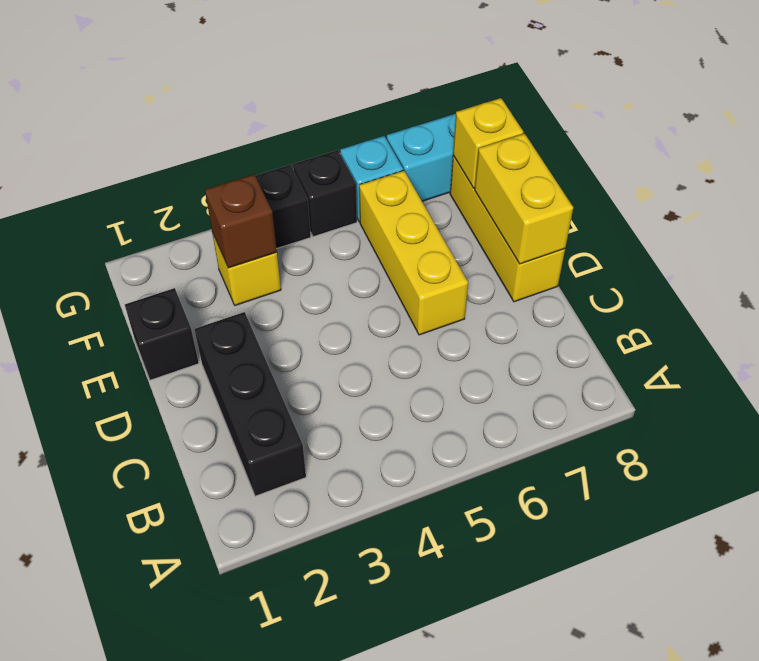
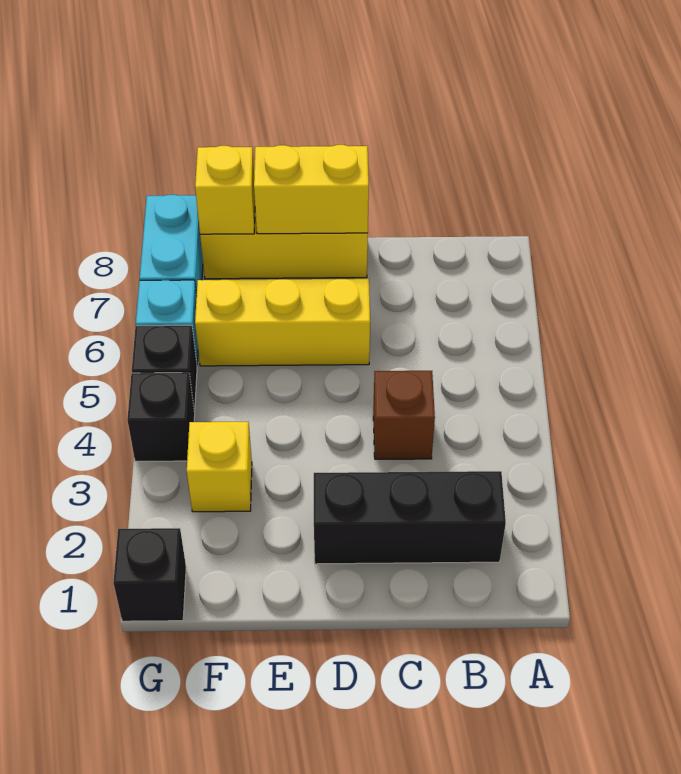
black brick E1 level 1 -> black brick G1 level 1
brown brick F3 level 2 -> brown brick C4 level 1

